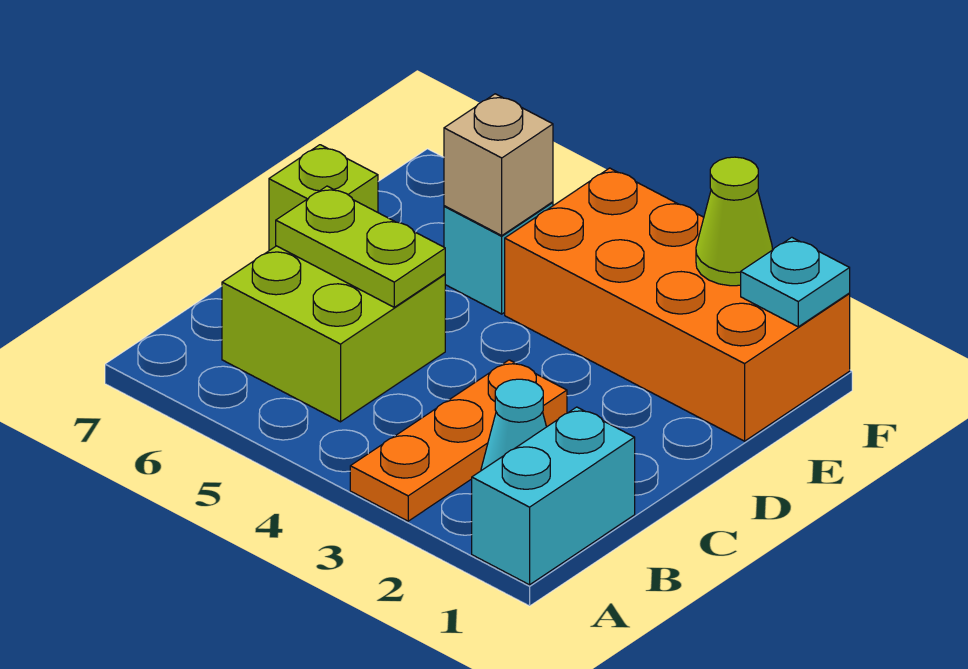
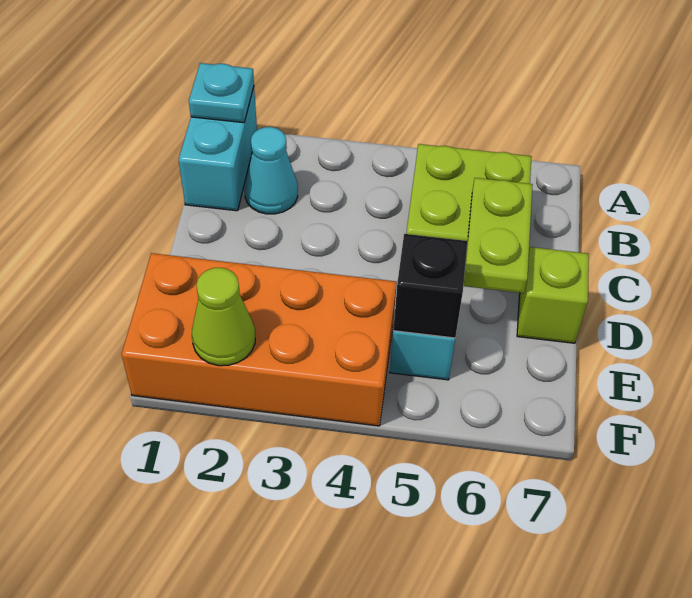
orange plate A3:C3 level 1 -> none
lime plate C5:C6 level 2 -> lime plate C6:D6 level 2
tan brick E5 level 2 -> black brick E5 level 2
cyan plate F1 level 2 -> cyan plate A1 level 2

